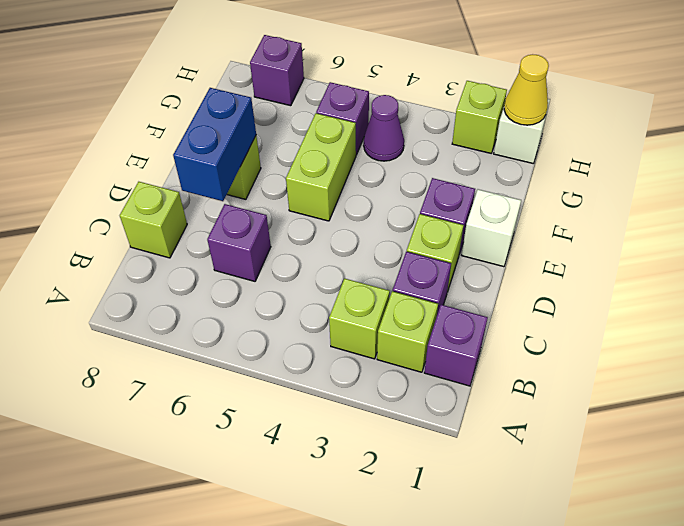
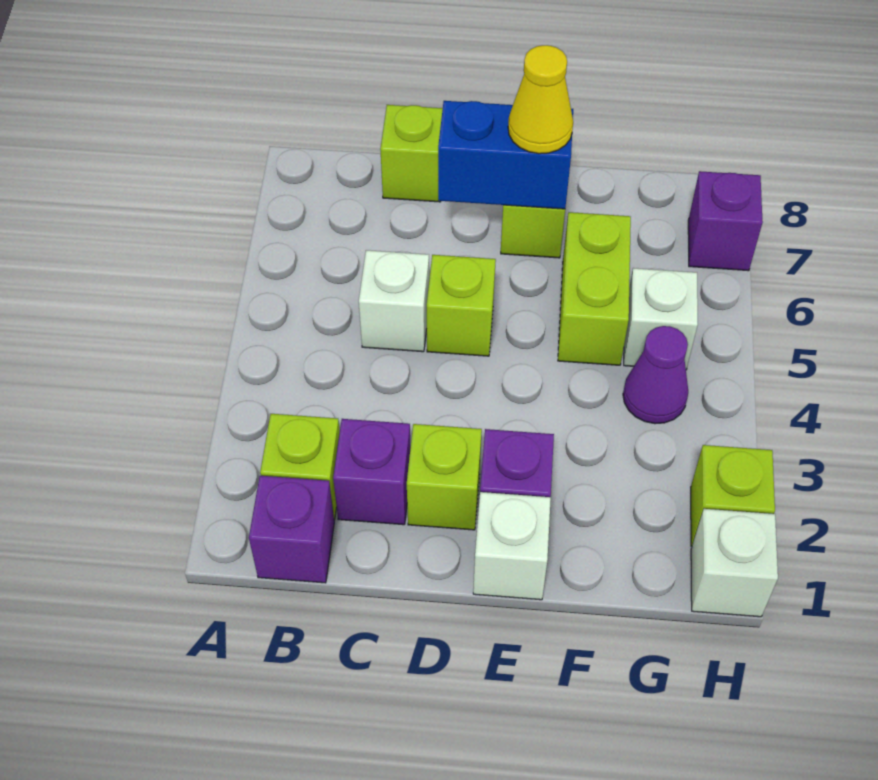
lime brick B3 level 1 -> lime brick D5 level 1
none -> white brick C5 level 1
purple brick C6 level 1 -> none
lime brick E5:F5 level 1 -> lime brick F5:F6 level 1
purple brick G5 level 1 -> white brick G5 level 1
yellow cone H1 level 2 -> yellow cone E7 level 3

